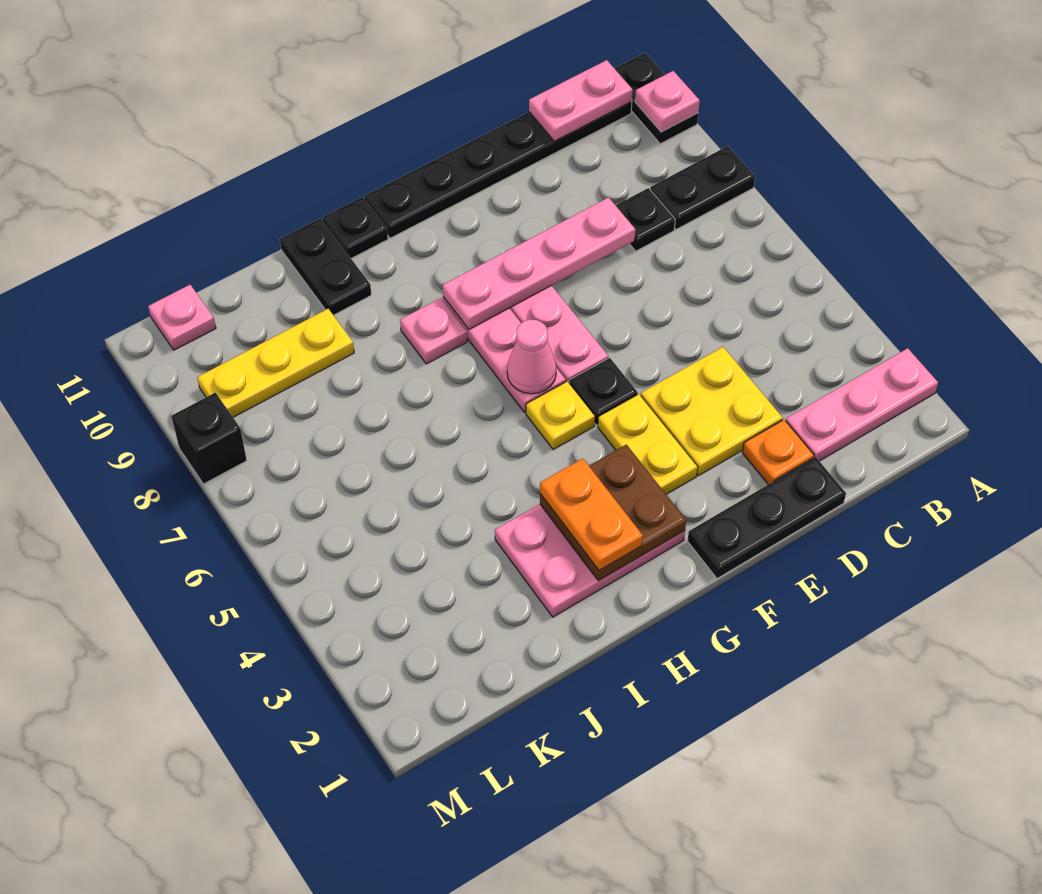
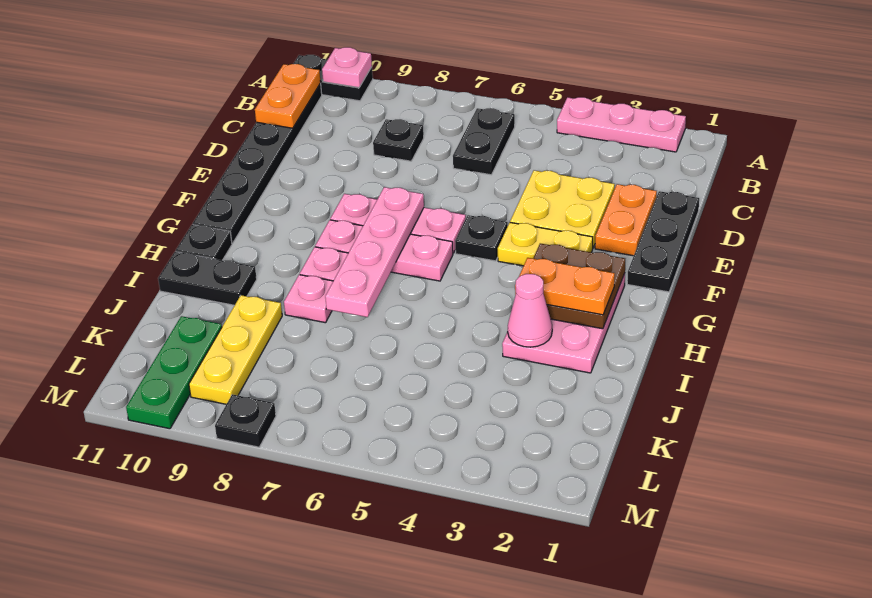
pink plate A2:C2 level 1 -> pink plate A2:A4 level 1
black plate A8:B8 level 1 -> black plate B6:C6 level 1
pink plate B11:C11 level 2 -> orange plate B11:C11 level 2
orange plate D2 level 1 -> orange plate D2:E2 level 1
pink plate D8:G8 level 2 -> pink plate F7:I7 level 2
yellow plate G5 level 1 -> none
pink cone G6 level 2 -> pink cone I3 level 2
none -> green plate K10:M10 level 1
pink plate L11 level 1 -> pink plate I8 level 1
black brick M8 level 1 -> black plate M8 level 1

